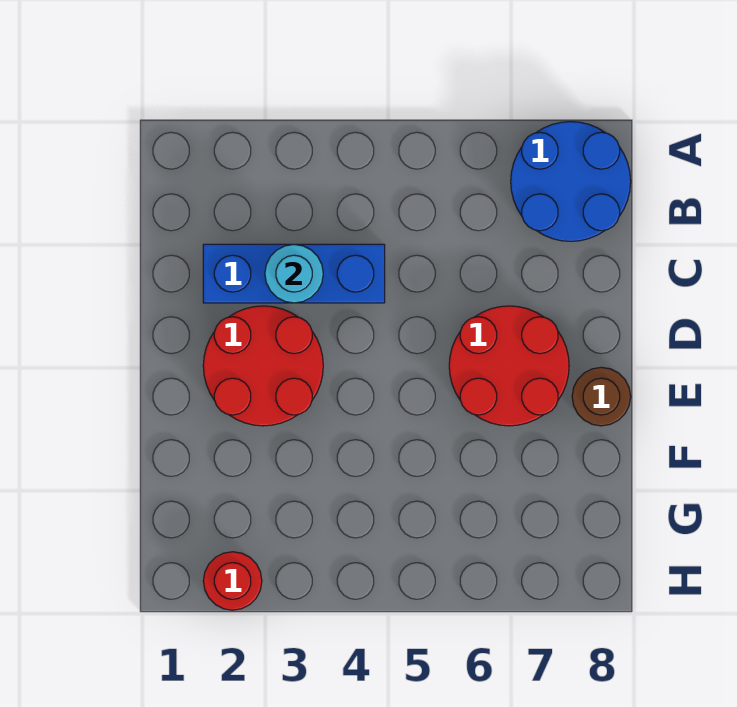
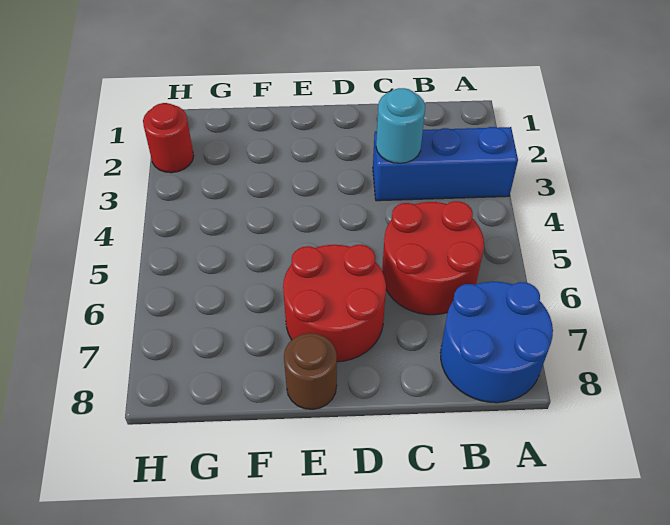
blue brick C2:C4 level 1 -> blue brick A3:C3 level 1
red round brick D2:E3 level 1 -> red round brick B5:C6 level 1

